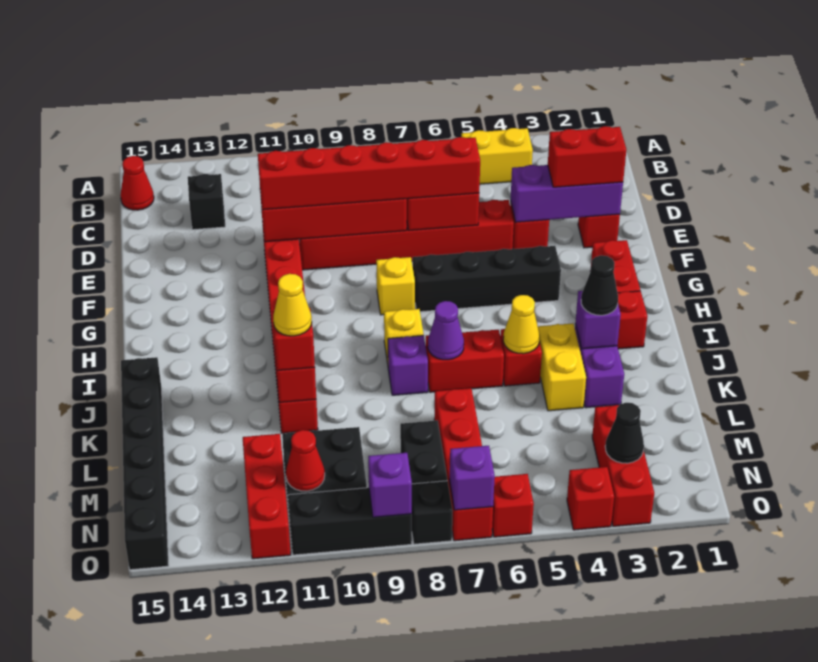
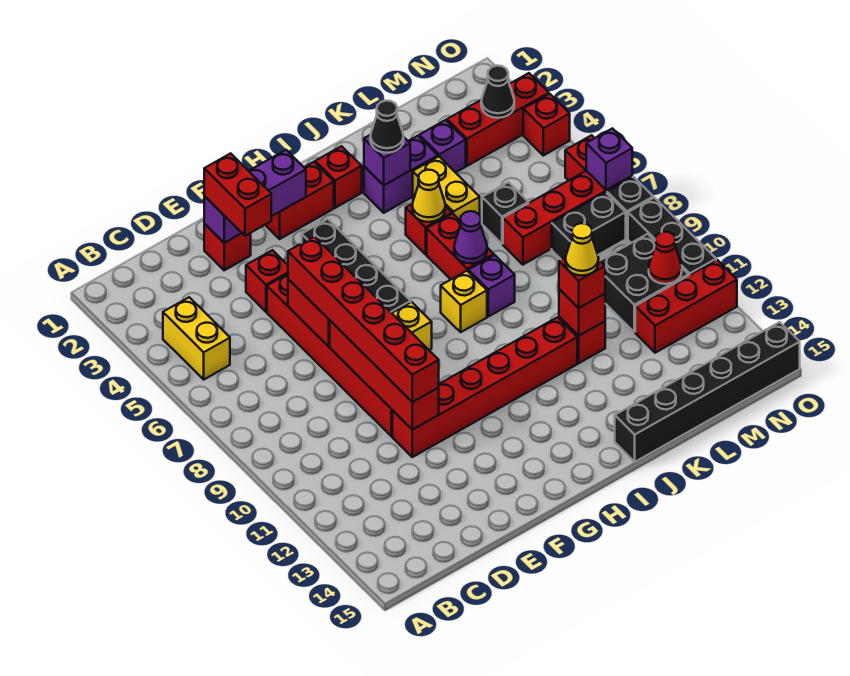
red cone B15 level 1 -> none
black brick C13 level 1 -> black brick L6 level 1
purple brick E2:E4 level 2 -> purple brick E2:G2 level 2
yellow brick J4:K4 level 1 -> yellow brick K4:K5 level 1
purple brick O9 level 2 -> purple brick L3 level 1

